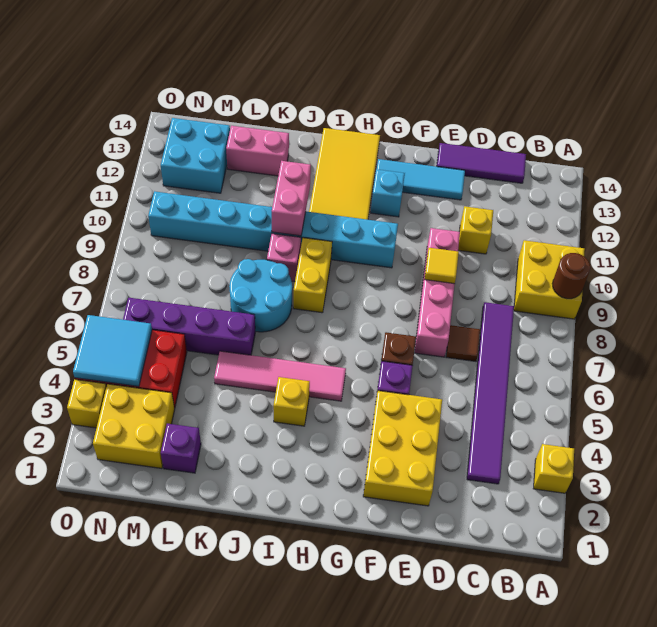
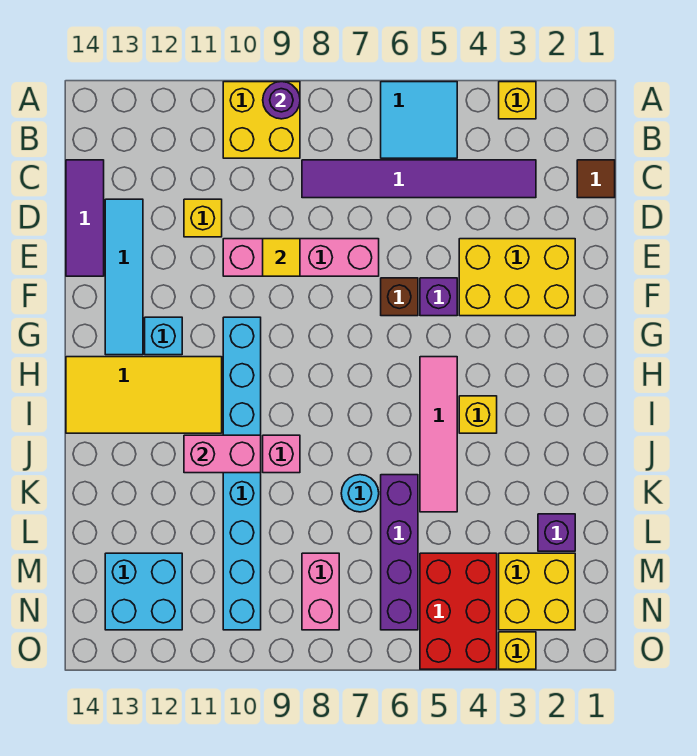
brown round brick A9 level 2 -> purple round brick A9 level 2
brown tile D7 level 1 -> brown tile C1 level 1
cyan tile E13:G13 level 1 -> cyan tile D13:G13 level 1
yellow brick I8:I9 level 1 -> none
cyan round brick J7:K8 level 1 -> cyan round brick K7 level 1
pink brick K13:L13 level 1 -> pink brick M8:N8 level 1
cyan tile N4:O5 level 2 -> cyan tile A5:B6 level 1

